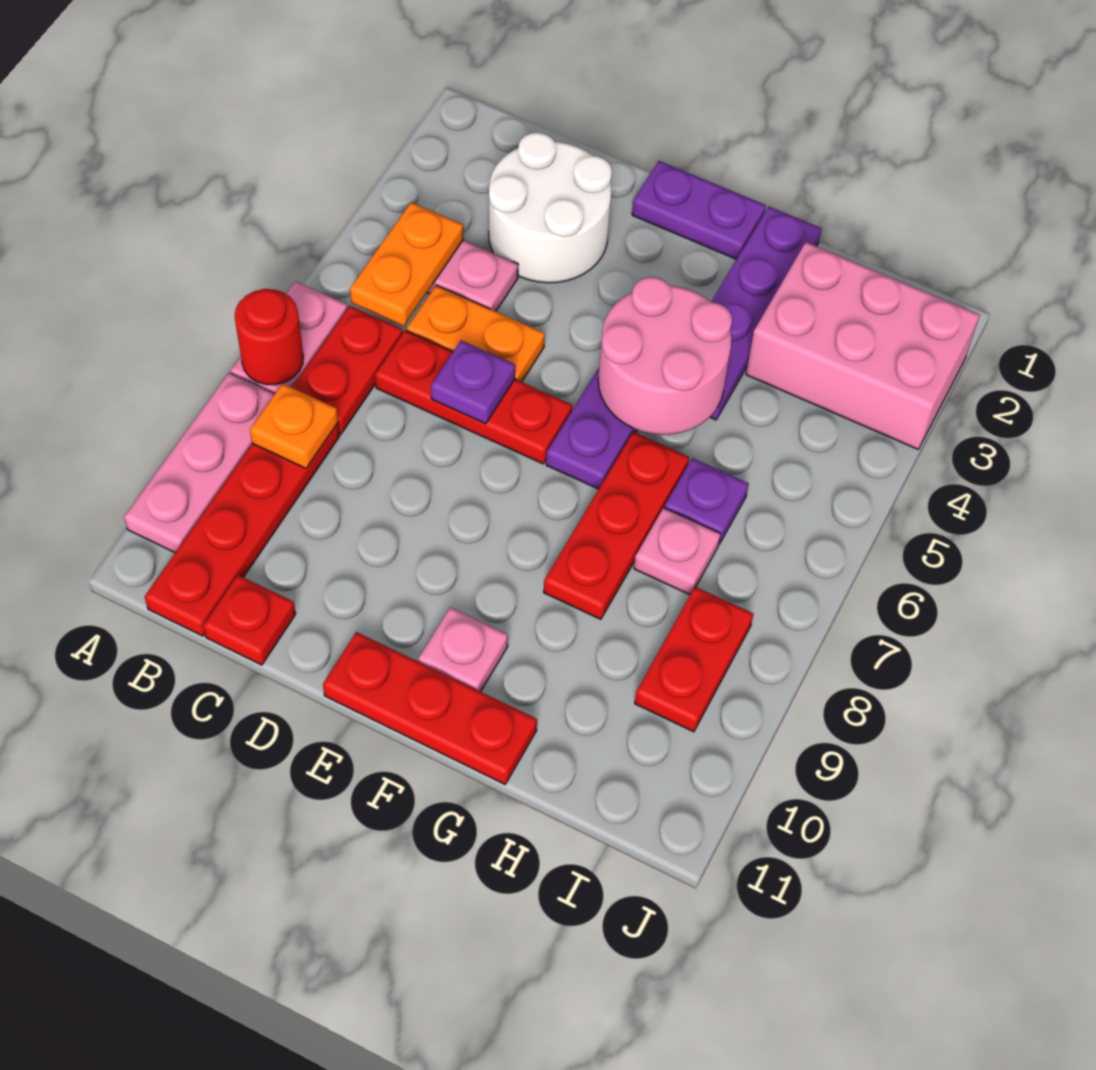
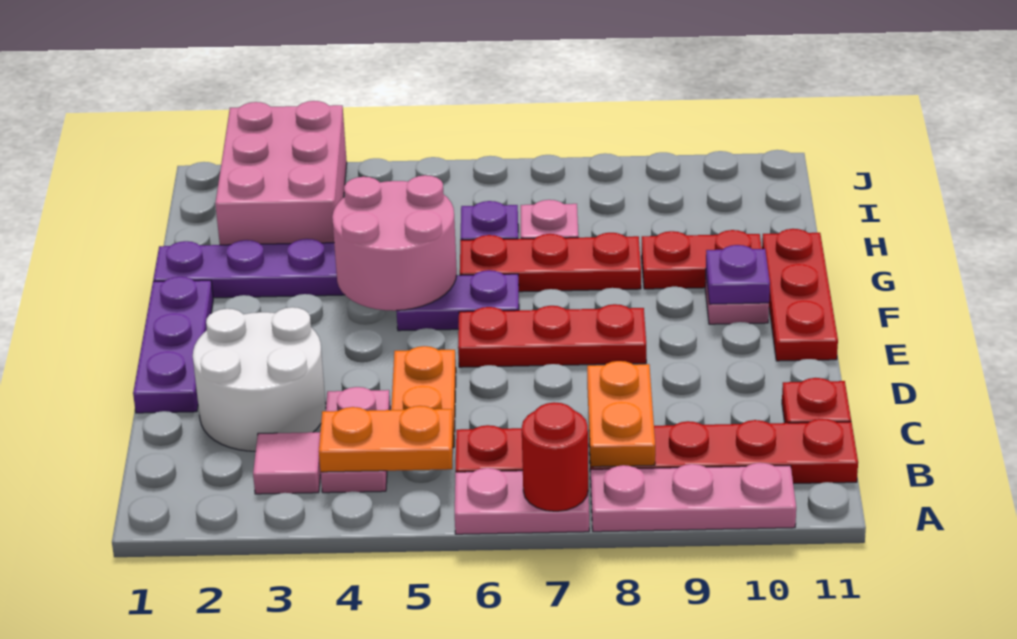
none -> pink tile B3 level 1
orange plate B8 level 2 -> orange plate B8:C8 level 2
red plate C6:E6 level 1 -> red plate E6:E8 level 1
purple plate D6 level 2 -> purple plate F10 level 2
purple plate E1:F1 level 1 -> purple plate D1:F1 level 1
red plate I8:I9 level 1 -> red plate G9:G10 level 1

